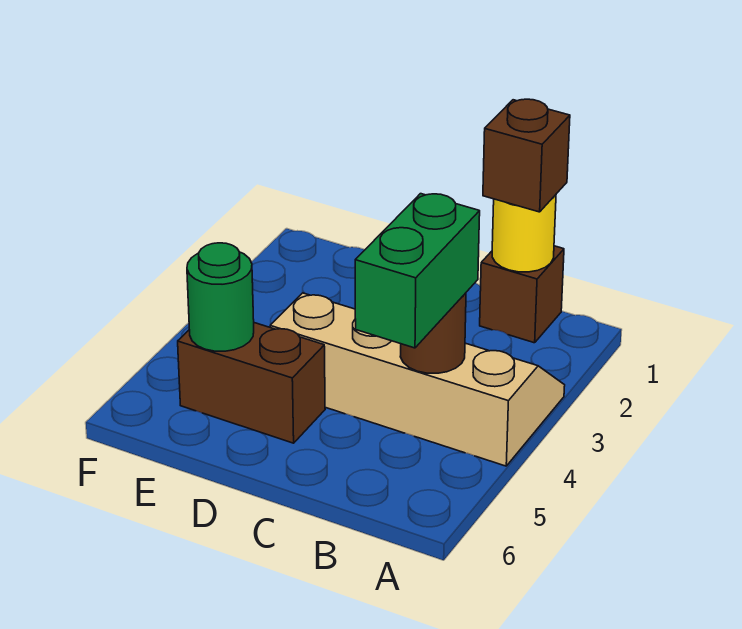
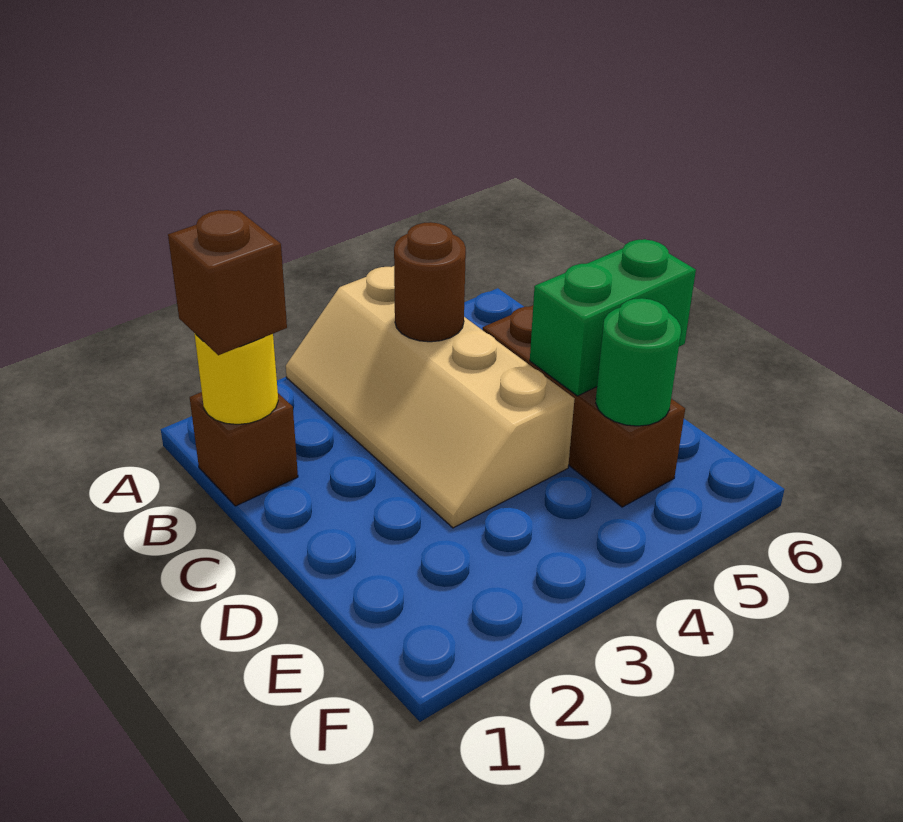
green brick B4:B5 level 3 -> green brick D5:D6 level 2
brown brick D5:E5 level 1 -> brown brick C5:E5 level 1

